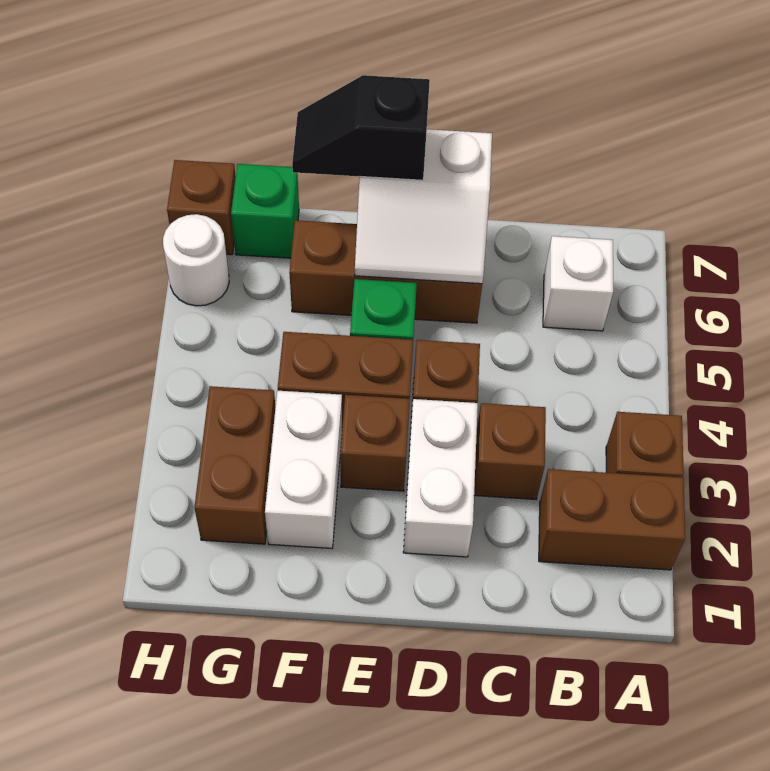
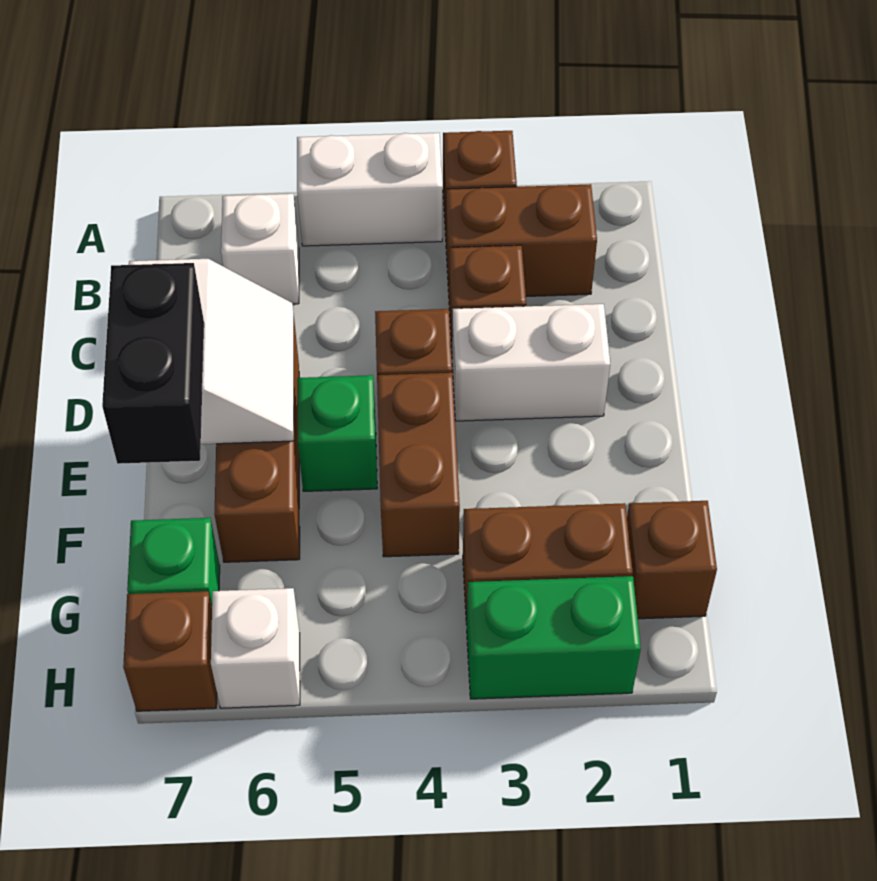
brown brick A2:B2 level 1 -> brown brick B2:B3 level 1
brown brick E3 level 1 -> brown brick G1 level 1
black slope E7:F7 level 3 top E -> black brick E7:F7 level 3
white brick F2:F3 level 1 -> white brick A4:A5 level 1
none -> green brick H2:H3 level 1
white round brick H6 level 1 -> white brick H6 level 1

